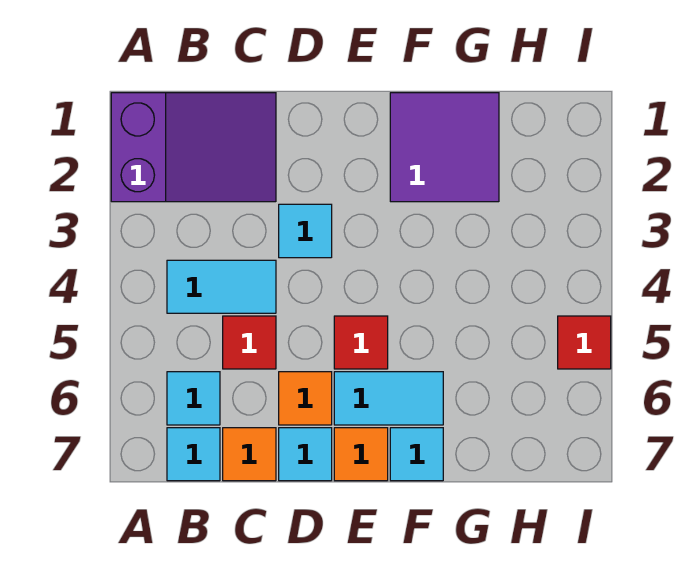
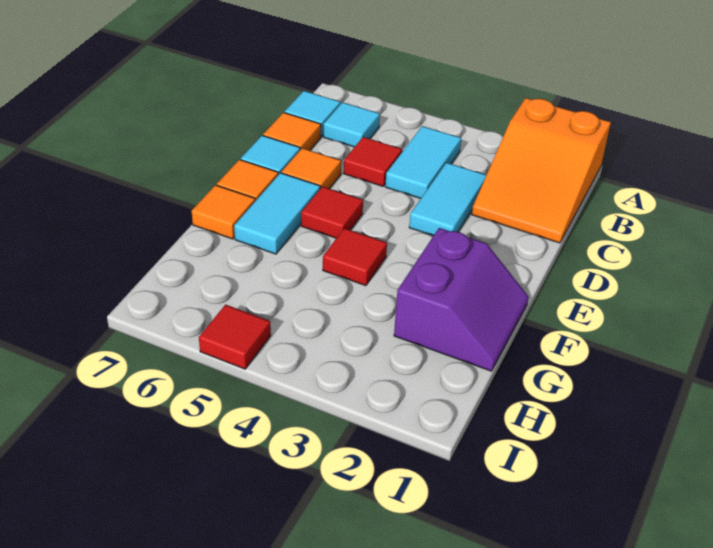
purple slope A1:C2 level 1 top A -> orange slope A1:C2 level 1 top A
cyan tile D3 level 1 -> cyan tile C3:D3 level 1
purple tile F1:G2 level 1 -> purple slope F1:G2 level 1 top 2
none -> red tile F4 level 1
cyan tile F7 level 1 -> orange tile F7 level 1

